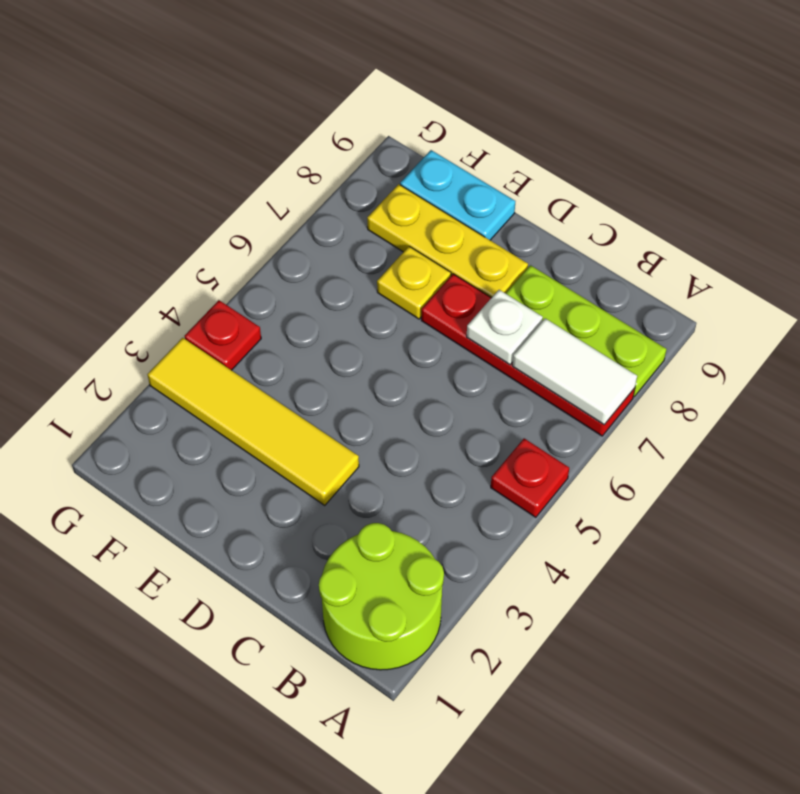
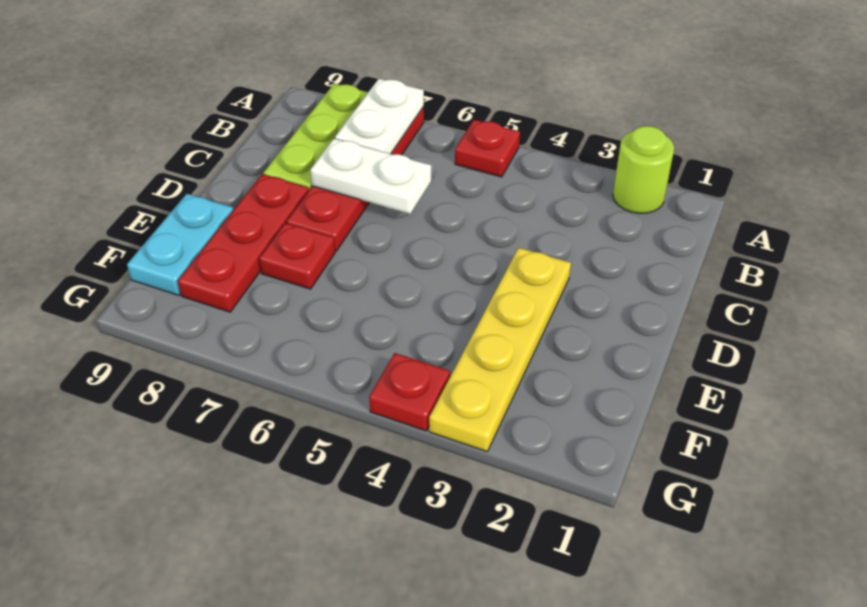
lime round brick A1:B2 level 1 -> lime round brick A2 level 1
white tile A7:B7 level 2 -> white plate A7:B7 level 2
white plate C7 level 2 -> white plate C6:C7 level 2
yellow tile D3:G3 level 1 -> yellow plate D3:G3 level 1
yellow plate D8:F8 level 1 -> red plate D8:F8 level 1
yellow plate E7 level 1 -> red plate E7 level 1

